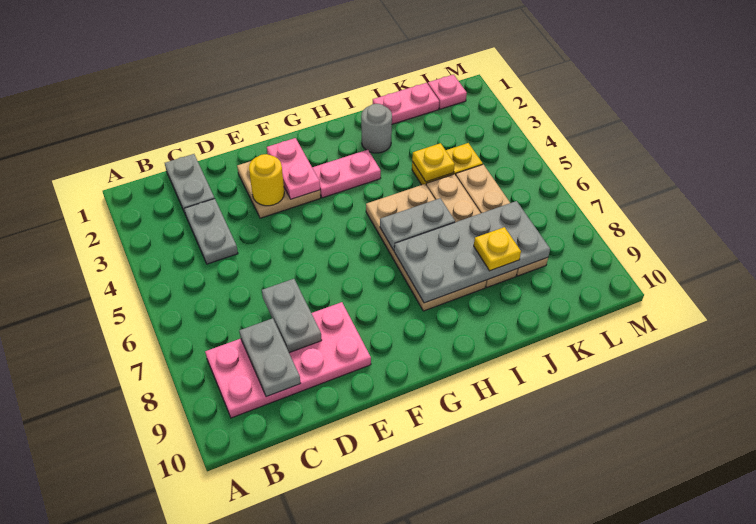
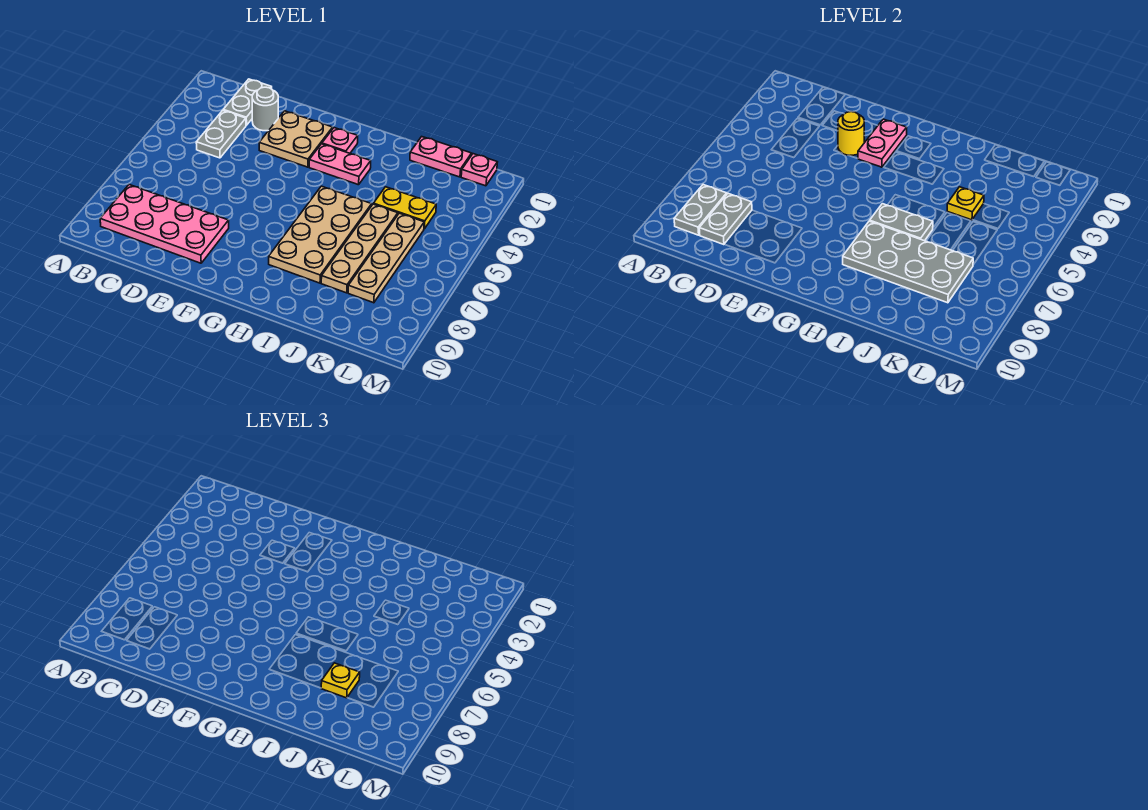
grey plate D7:D8 level 2 -> grey plate B8:B9 level 2
none -> pink plate G2 level 1
grey round brick I2 level 1 -> grey round brick D2 level 1

